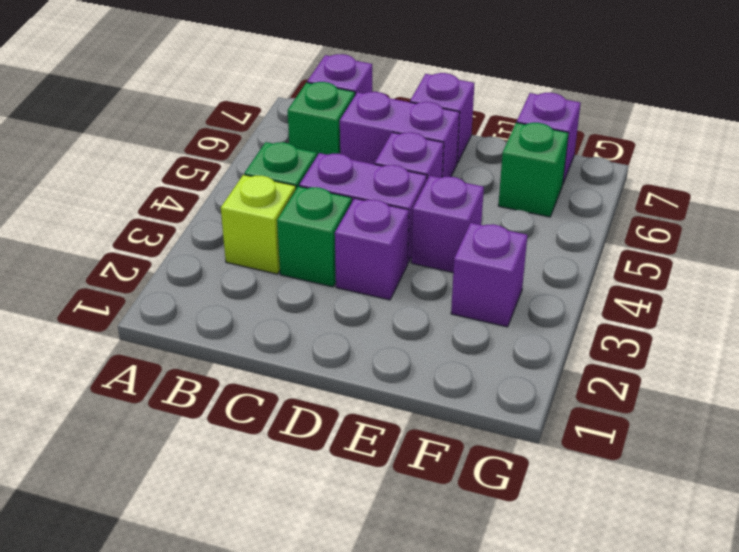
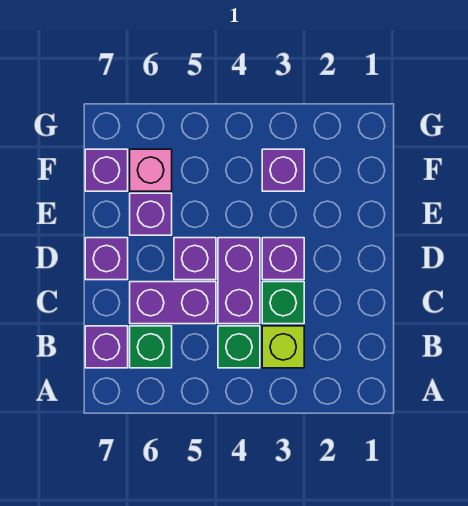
purple brick C6:D6 level 1 -> purple brick C5:C6 level 1
purple brick E4 level 1 -> purple brick E6 level 1
green brick F6 level 1 -> pink brick F6 level 1

